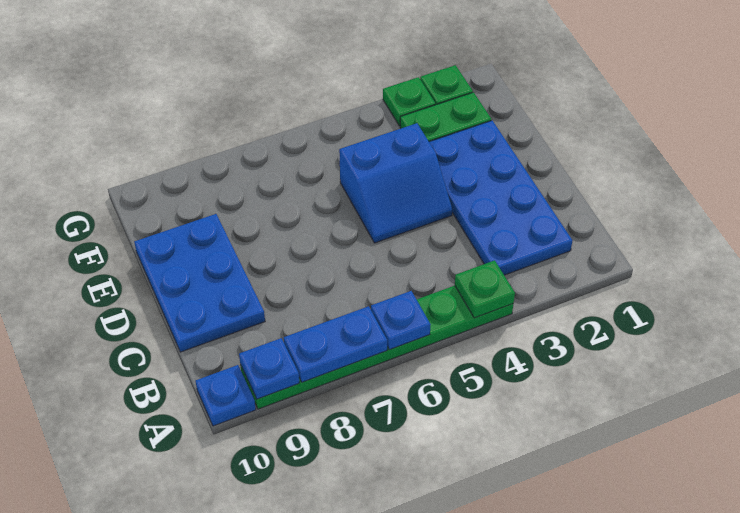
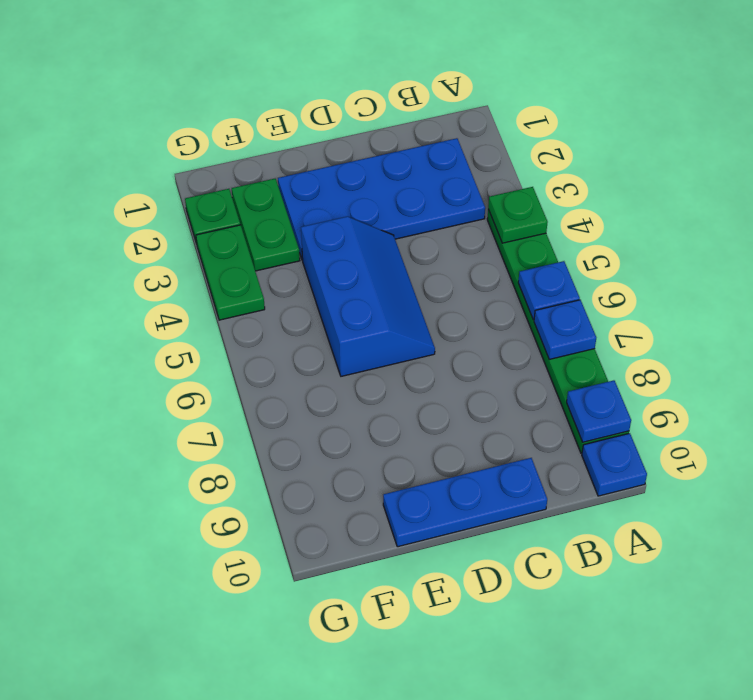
blue plate A7:A8 level 2 -> blue plate A7 level 2
blue plate C9:E10 level 1 -> blue plate C10:E10 level 1
blue slope D4:E5 level 1 top E -> blue slope D4:E6 level 1 top E
green plate G3 level 1 -> green plate G3:G4 level 1

